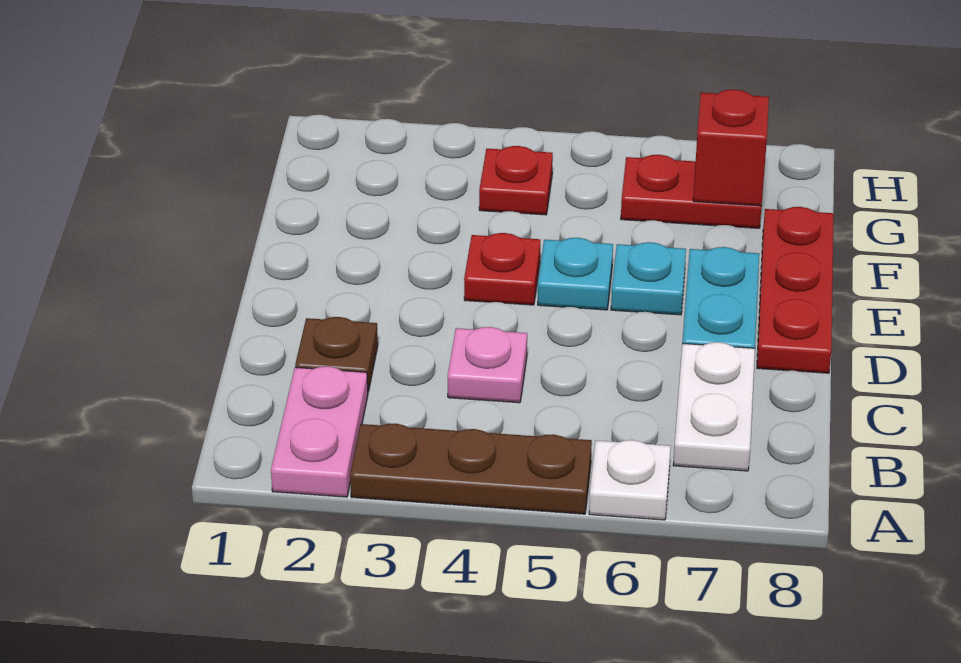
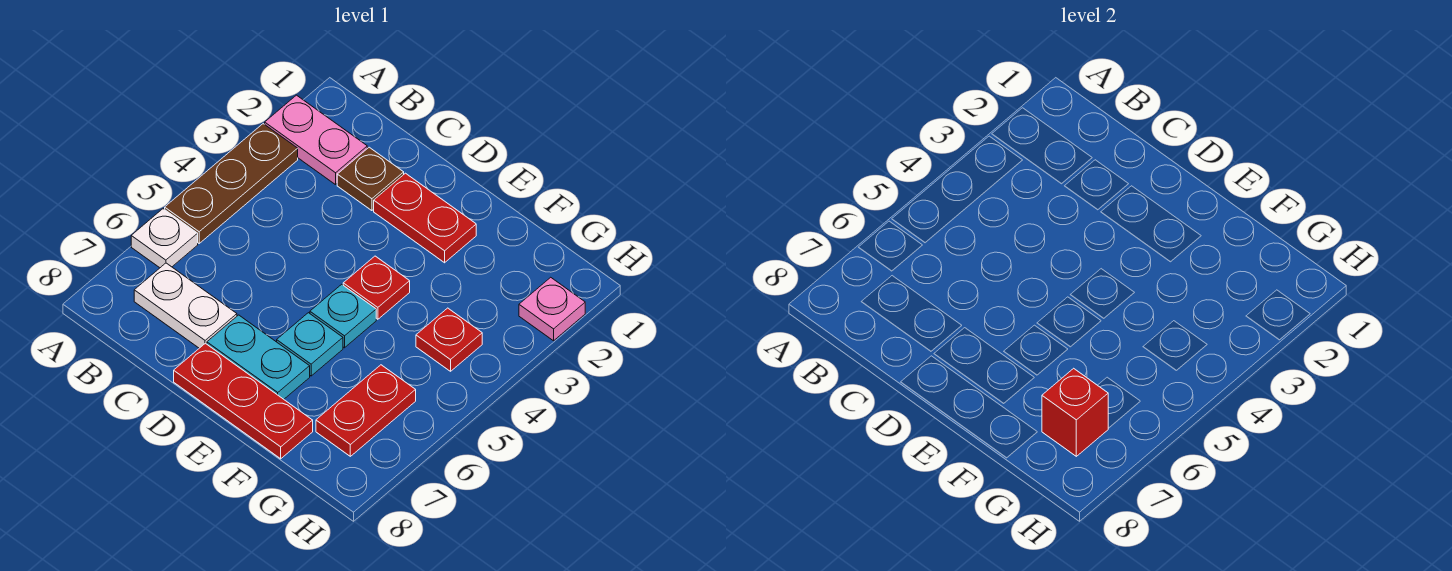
pink plate C4 level 1 -> pink plate H2 level 1
none -> red plate D2:E2 level 1

